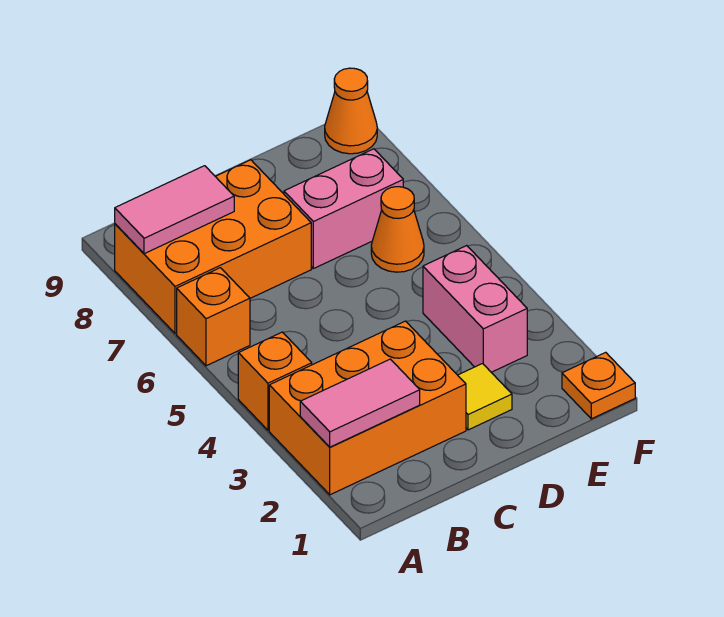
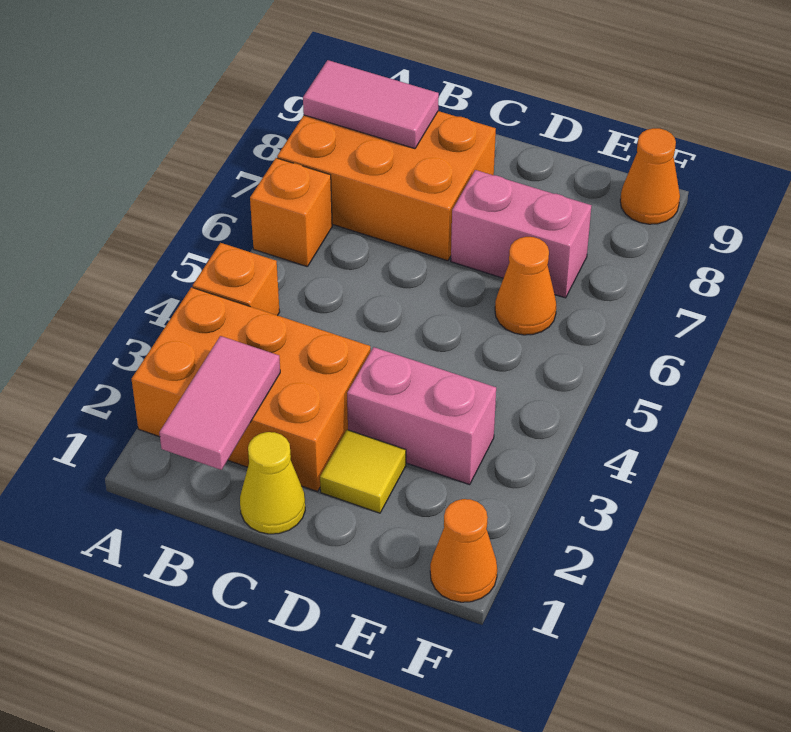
pink tile A2:B2 level 2 -> pink tile B1:B2 level 2
none -> yellow cone C1 level 1
pink brick E3:E4 level 1 -> pink brick D3:E3 level 1
orange plate F1 level 1 -> orange cone F1 level 1

